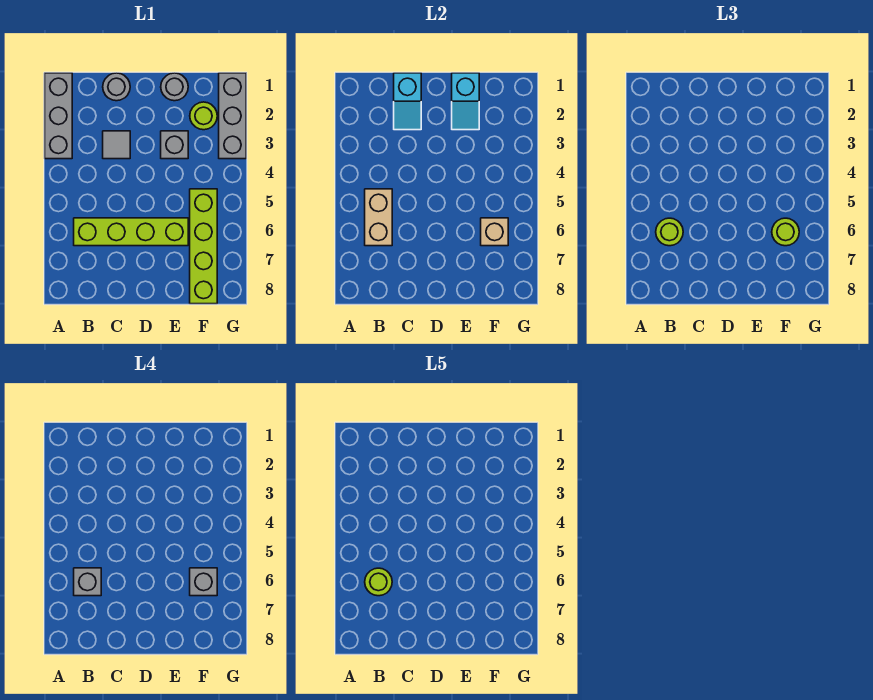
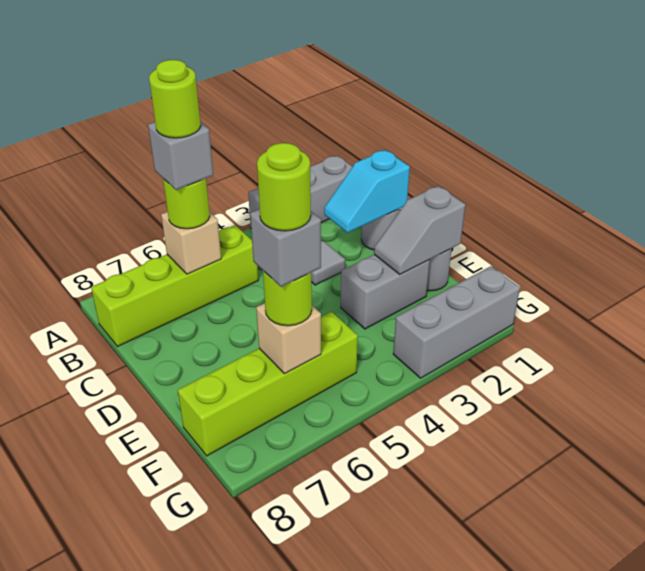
tan brick B5:B6 level 2 -> tan brick B6 level 2
lime brick B6:E6 level 1 -> lime brick B5:B8 level 1
cyan slope E1:E2 level 2 top 1 -> grey slope E1:E2 level 2 top 1
grey brick E3 level 1 -> grey brick E2:E3 level 1
lime round brick F2 level 1 -> lime round brick F6 level 5

